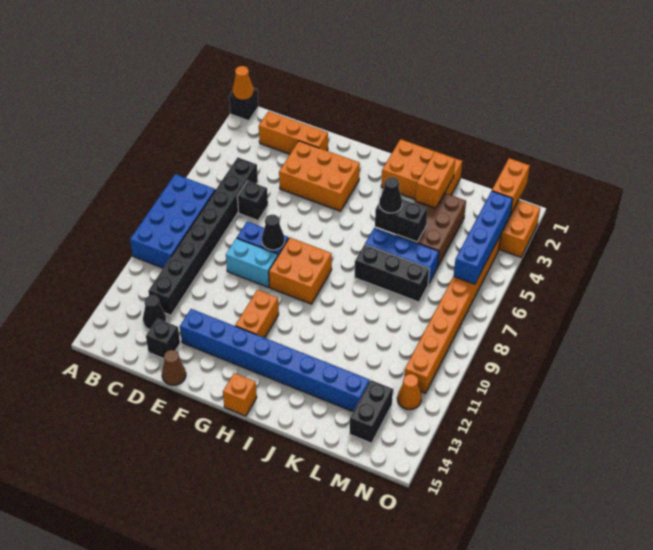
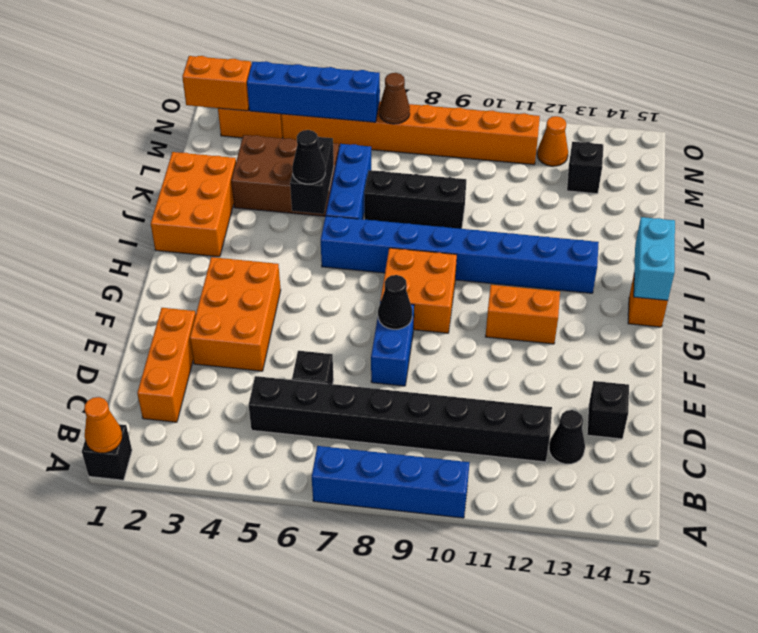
blue brick A7:B10 level 1 -> blue brick A7:A10 level 1
cyan brick E9:F9 level 1 -> cyan brick H15:I15 level 2
blue brick E13:L13 level 1 -> blue brick I6:I13 level 1
brown cone E15 level 1 -> brown cone N7 level 2
black brick J7:L7 level 1 -> black brick K7:K9 level 1
orange brick K2:K3 level 2 -> none
black brick M13:M14 level 1 -> black brick M13 level 1

